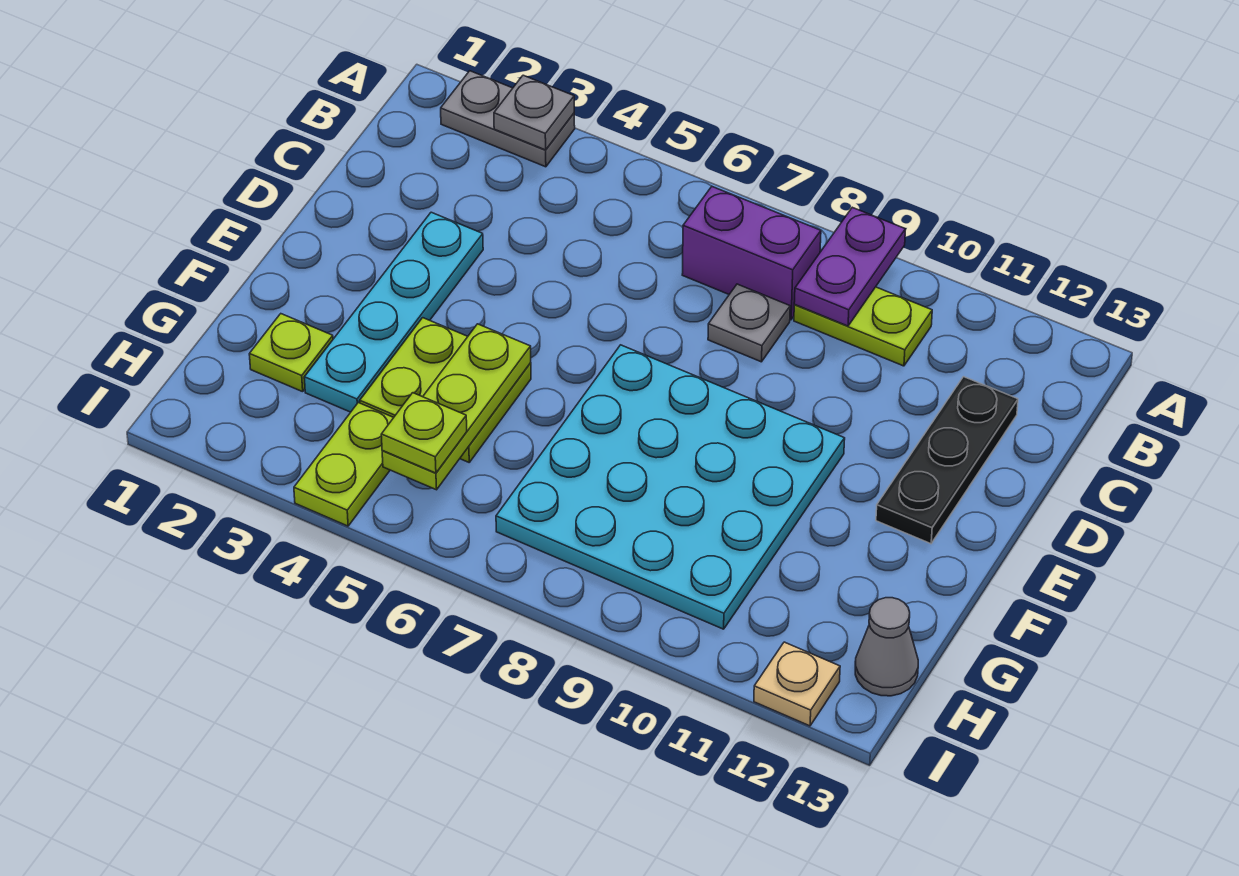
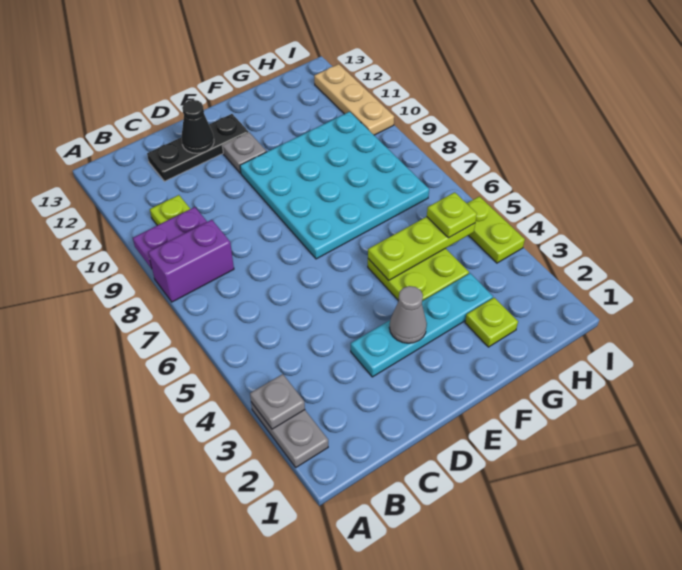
purple brick B7:B8 level 1 -> purple brick A8:B8 level 1
grey plate C8 level 1 -> grey plate E11 level 1
none -> black cone D12 level 2
lime plate H4:I4 level 1 -> lime plate I4:I5 level 1
grey cone H13 level 1 -> grey cone E3 level 2
tan plate I12 level 1 -> tan plate I10:I12 level 1

